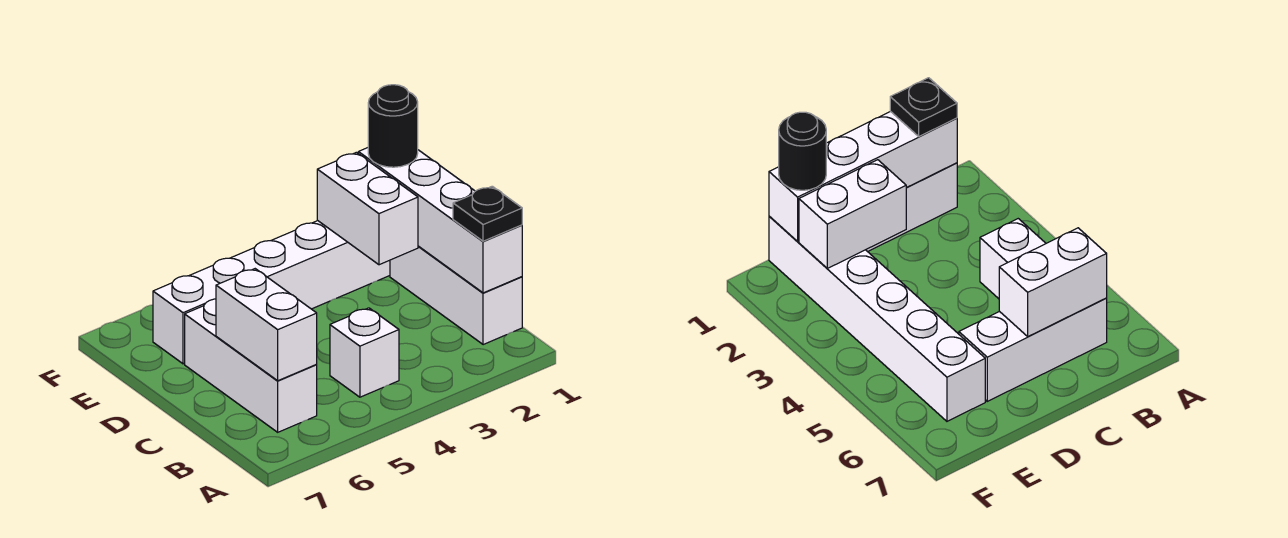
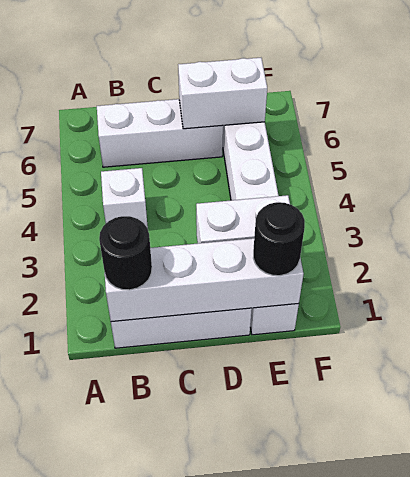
black plate B1 level 3 -> black round brick B1 level 3
white brick B6:C6 level 2 -> white brick D6:E6 level 2

